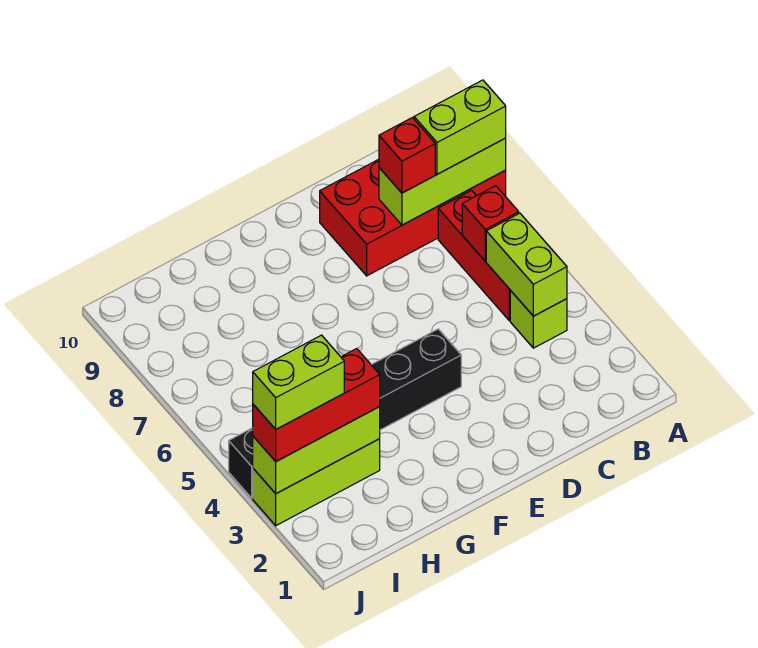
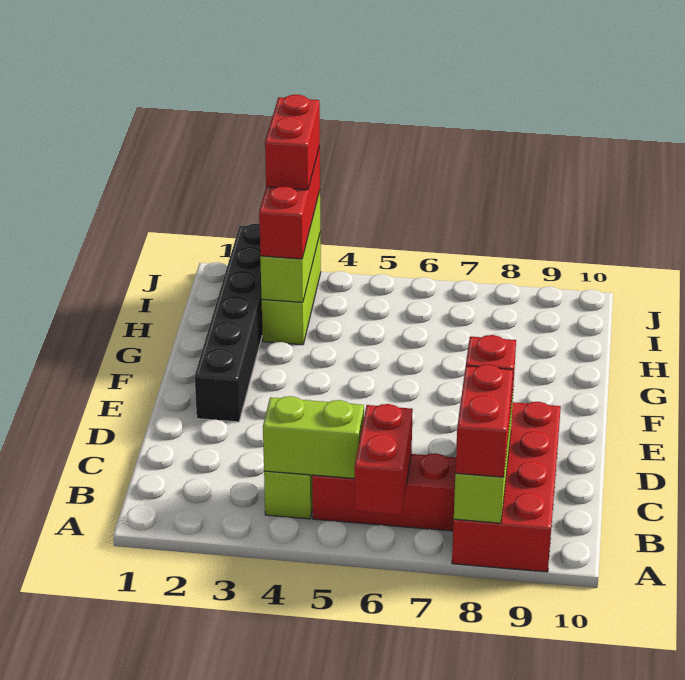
lime brick A8:B8 level 3 -> red brick A8:B8 level 3
red brick B6 level 2 -> red brick A6:B6 level 2
black brick E4:J4 level 1 -> black brick E2:J2 level 1
lime brick I3:J3 level 4 -> red brick I3:J3 level 4

